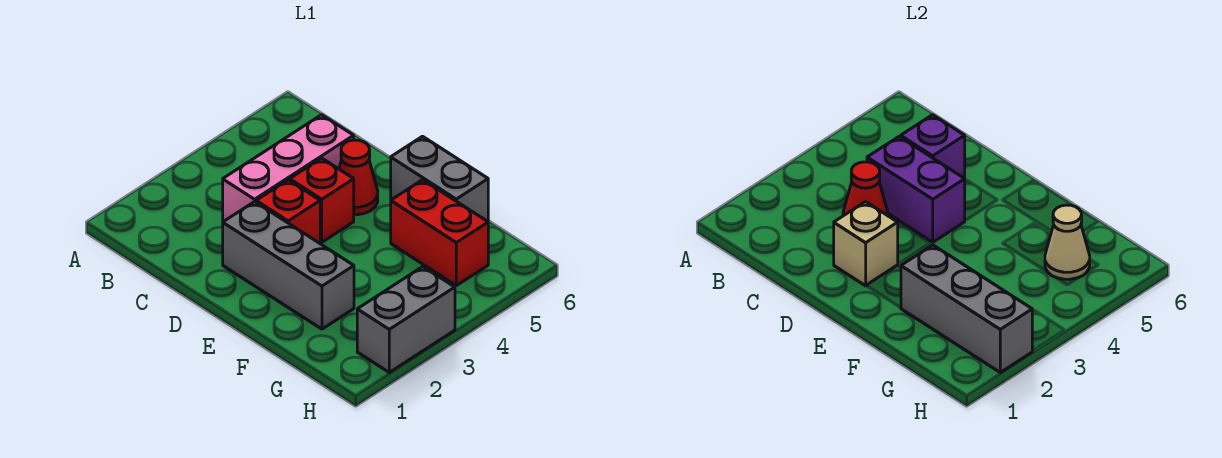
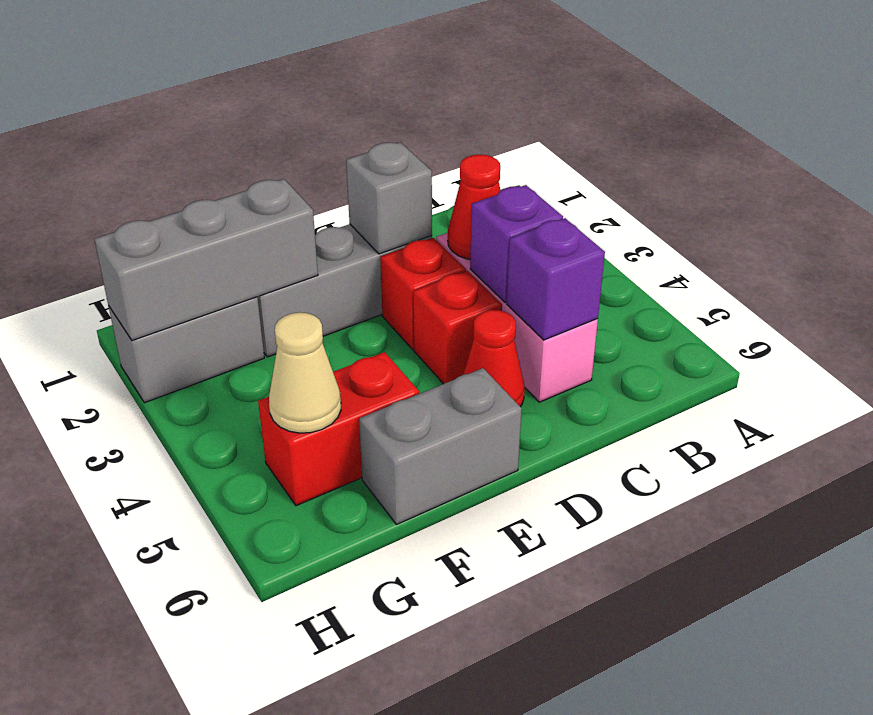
purple brick C4:D4 level 2 -> purple brick C4 level 2
tan brick D2 level 2 -> grey brick D2 level 2
grey brick H2:H3 level 1 -> grey brick G2:H2 level 1

